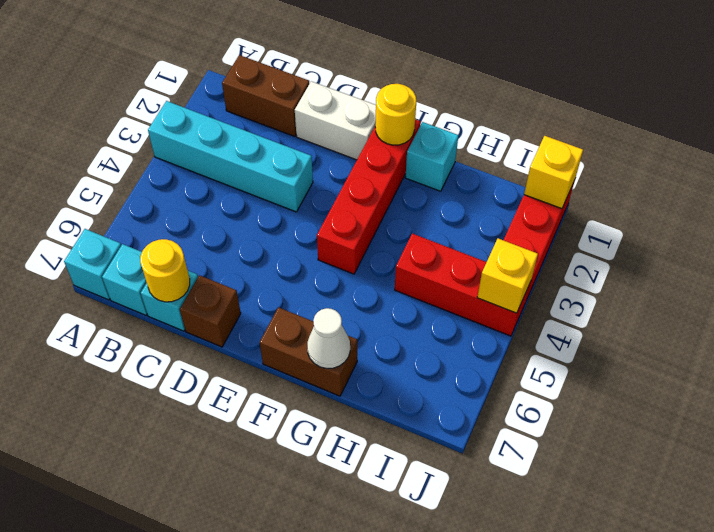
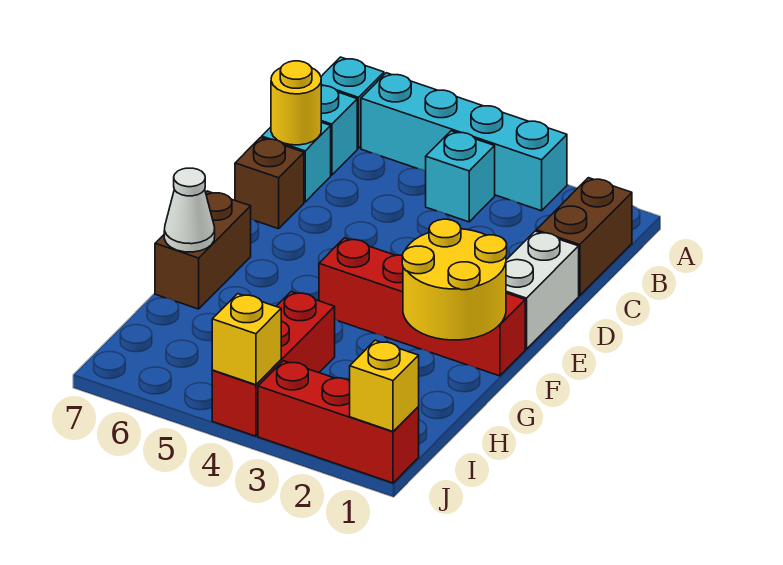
cyan brick A3:D3 level 1 -> cyan brick A3:A6 level 1
yellow round brick F1 level 2 -> yellow round brick F1:G2 level 2
cyan brick G1 level 1 -> cyan brick B4 level 1

